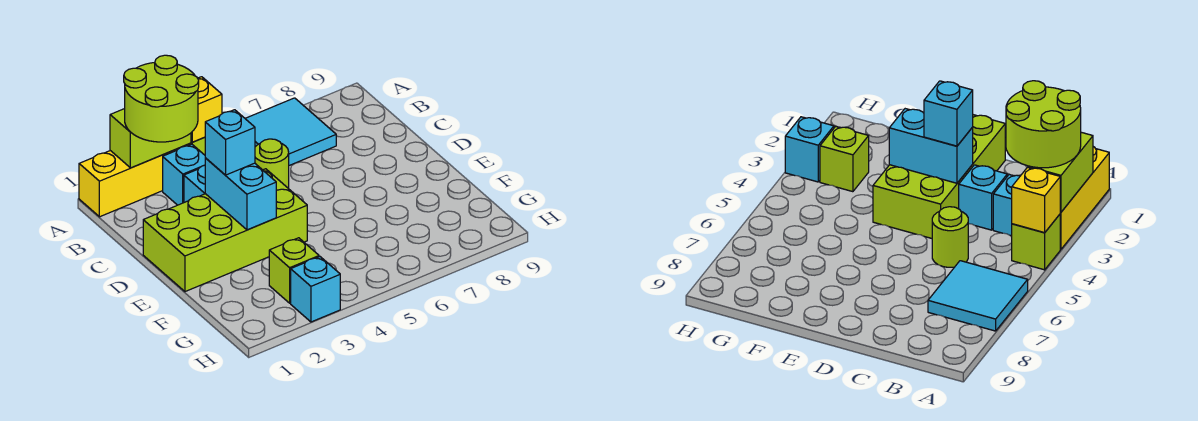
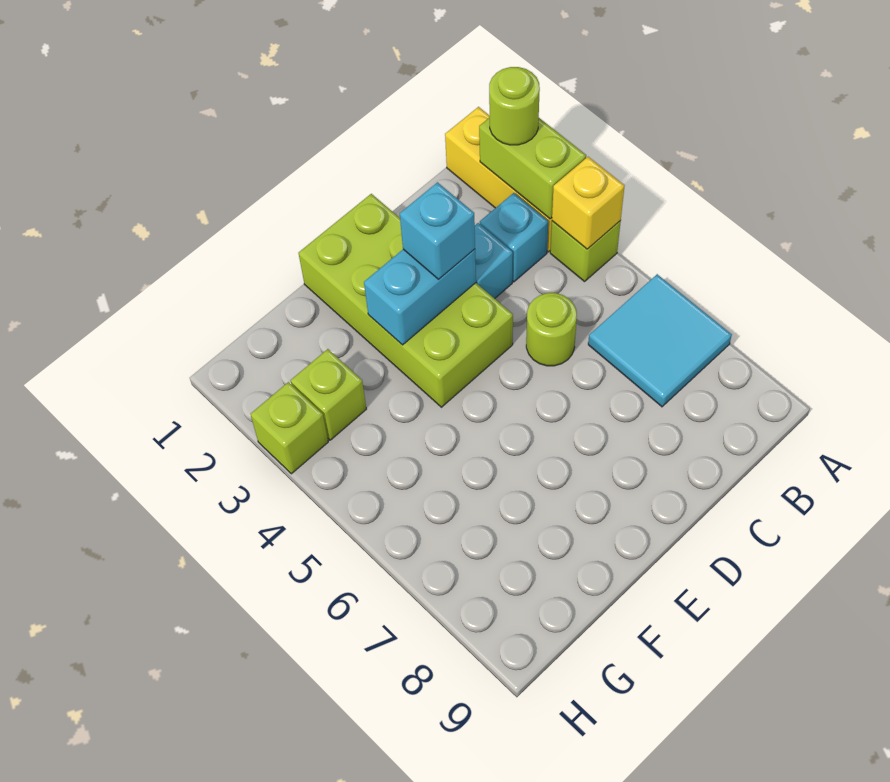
lime round brick A2:B3 level 3 -> lime round brick A2 level 3
cyan brick H3 level 1 -> lime brick H3 level 1

